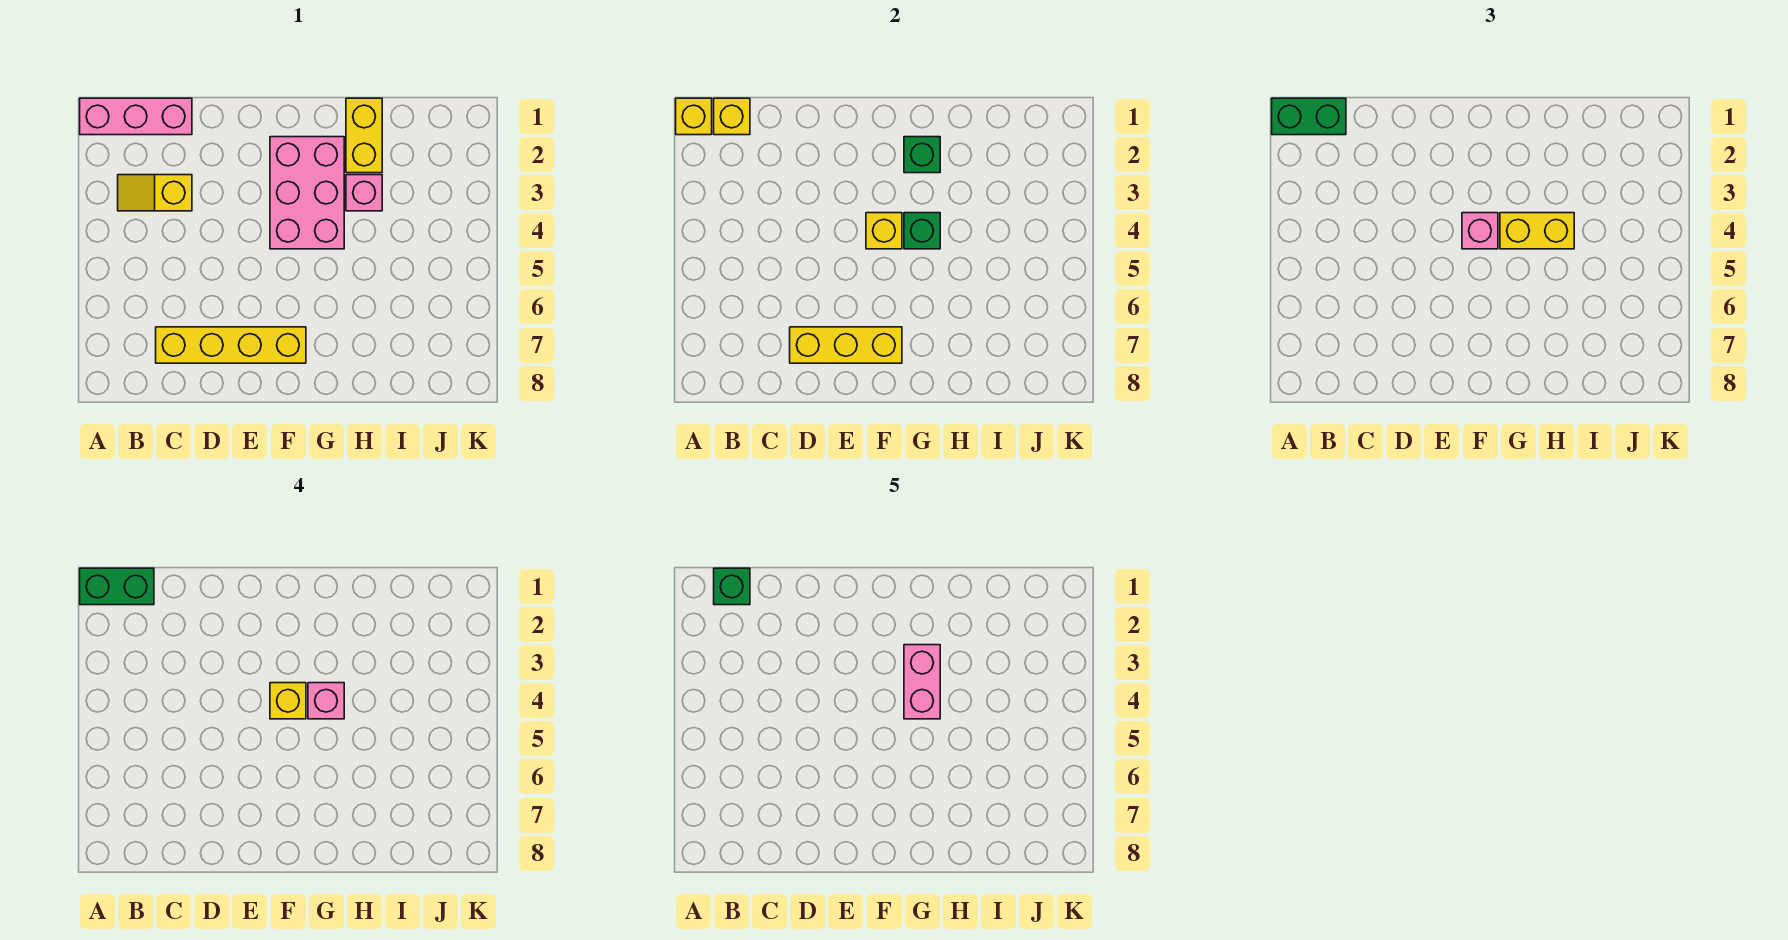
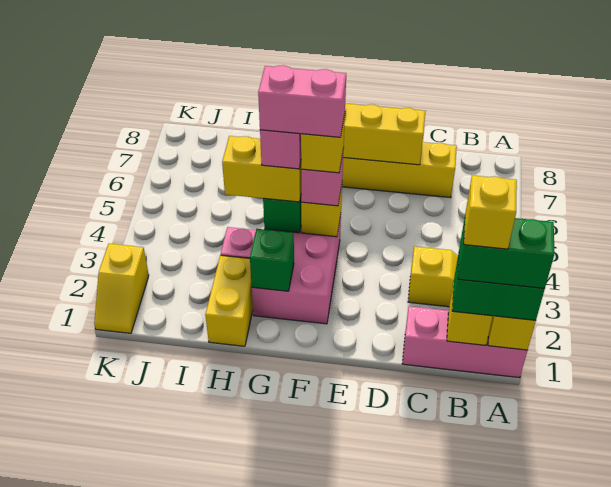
green brick B1 level 5 -> yellow brick B1 level 5
pink brick G3:G4 level 5 -> pink brick F4:G4 level 5
none -> yellow slope K1:K2 level 1 top 2

